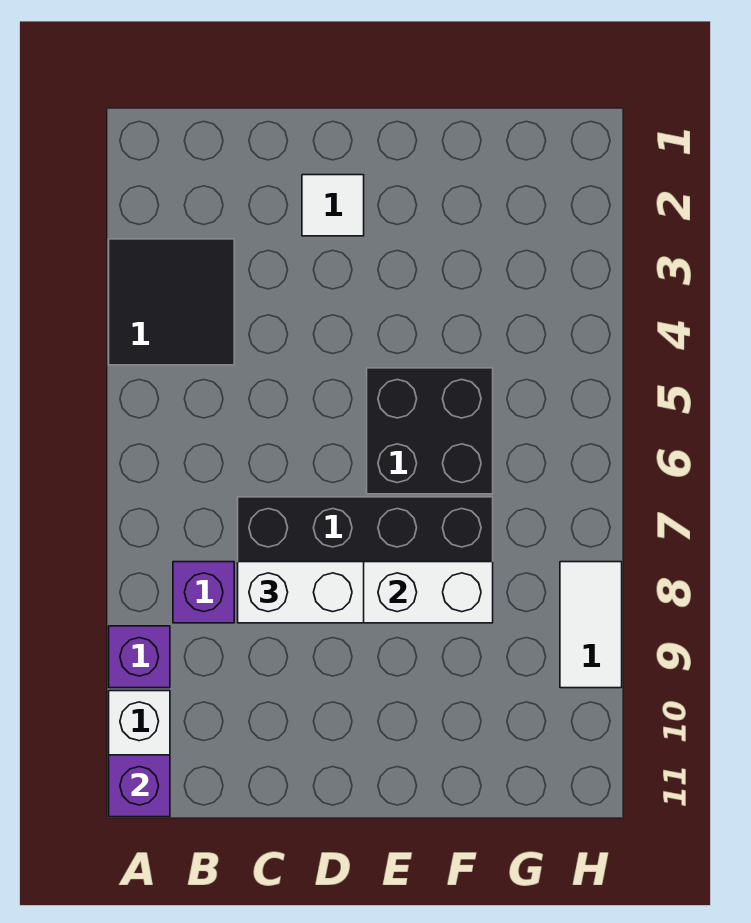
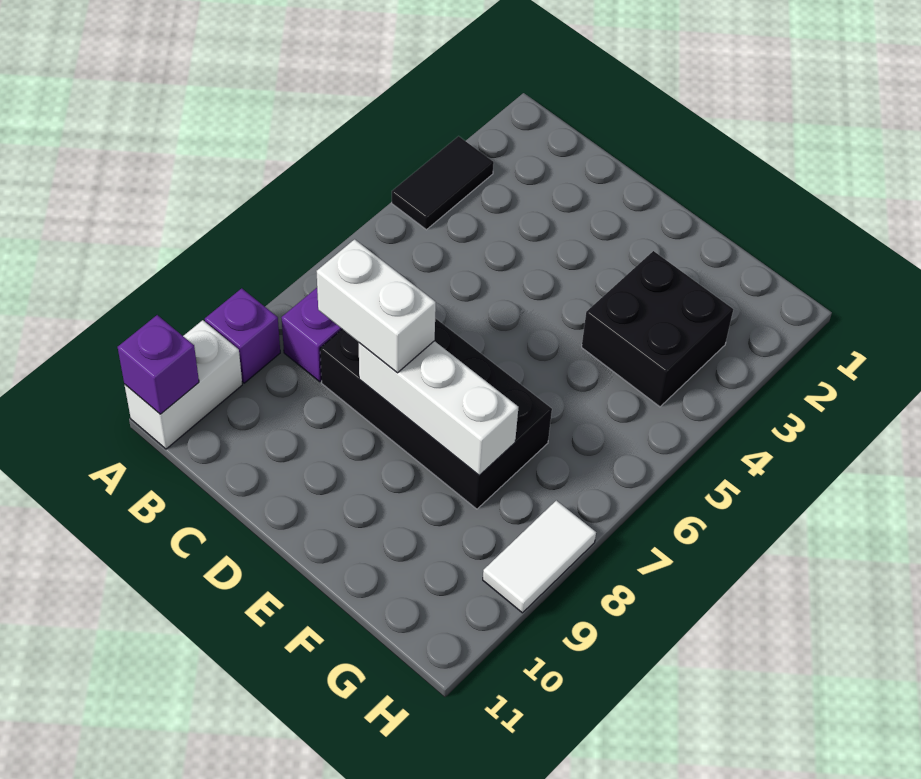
black tile A3:B4 level 1 -> black tile A3:A4 level 1
white tile D2 level 1 -> none
black brick E5:F6 level 1 -> black brick F3:G4 level 1

